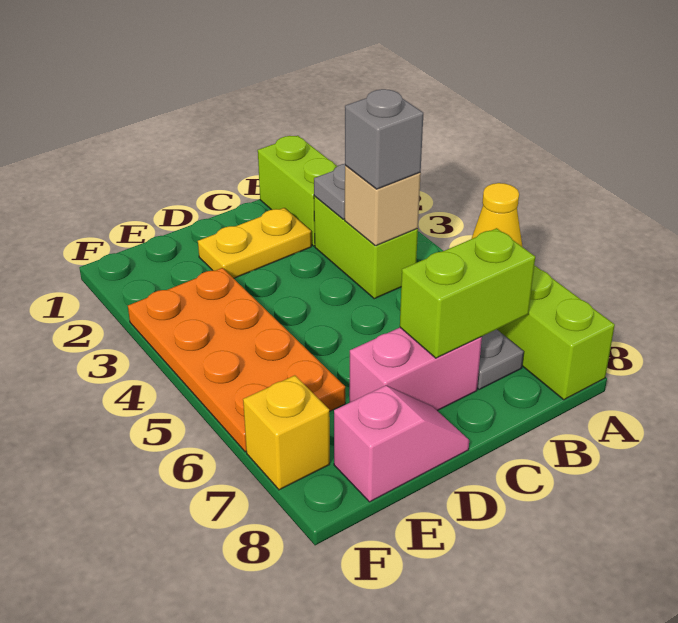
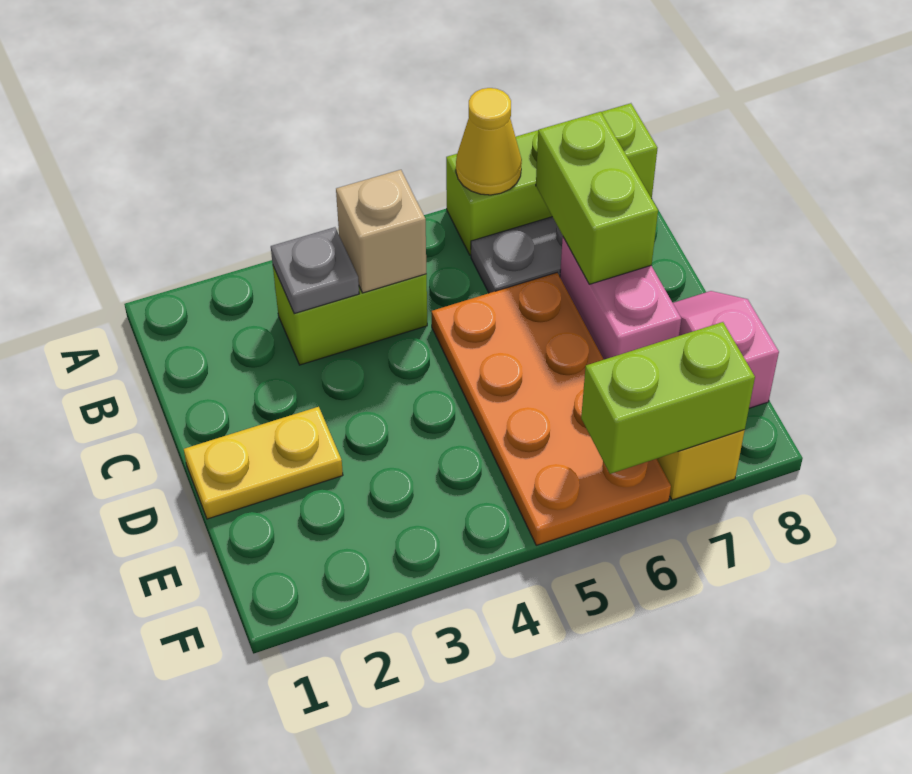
lime brick B1:B2 level 1 -> lime brick F6:F7 level 2
grey brick B4 level 3 -> none
yellow plate C2:D2 level 1 -> yellow plate D1:D2 level 1
orange plate E3:F6 level 1 -> orange plate C5:F6 level 1

